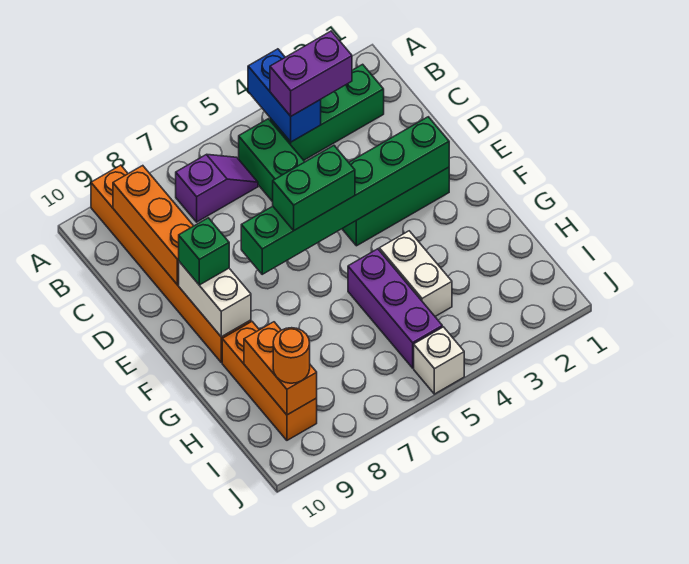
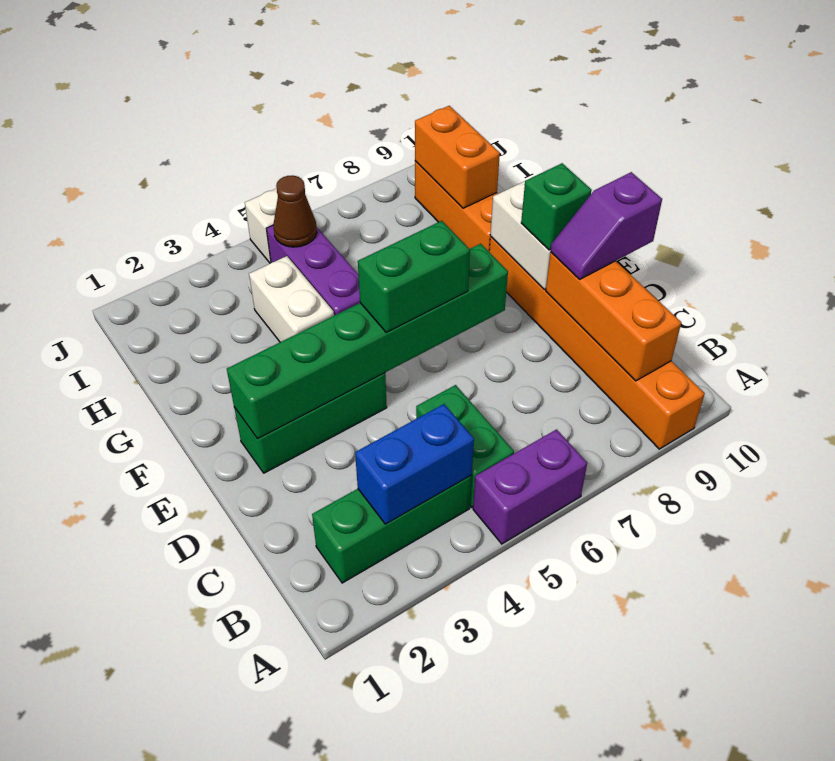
blue brick A4:B4 level 2 -> blue brick B3:B4 level 2
purple brick B3:B4 level 3 -> purple brick A5:A6 level 1
purple slope B6:B7 level 1 top 7 -> purple slope D9:D10 level 3 top 10
none -> brown cone I5 level 2
orange round brick I9 level 3 -> none

